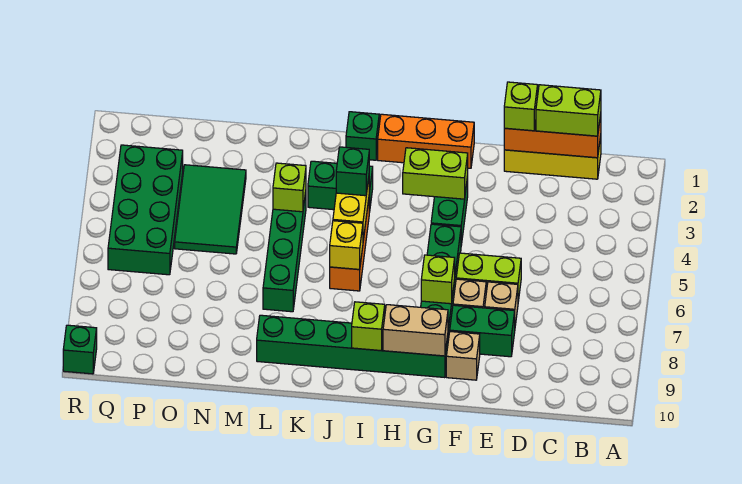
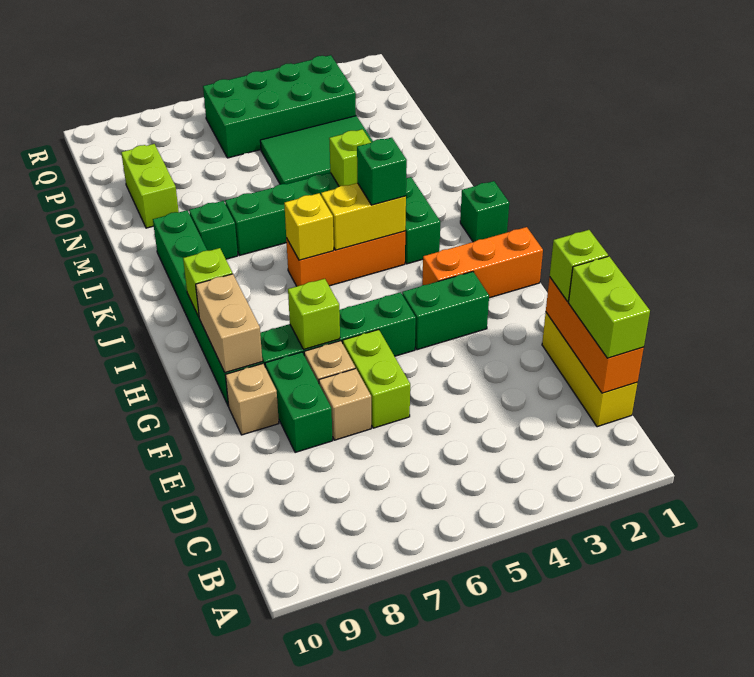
orange brick G1:I1 level 1 -> orange brick H1:H3 level 1
lime brick G3:H3 level 2 -> lime brick N9:O9 level 1
green brick R10 level 1 -> green brick L8 level 1

